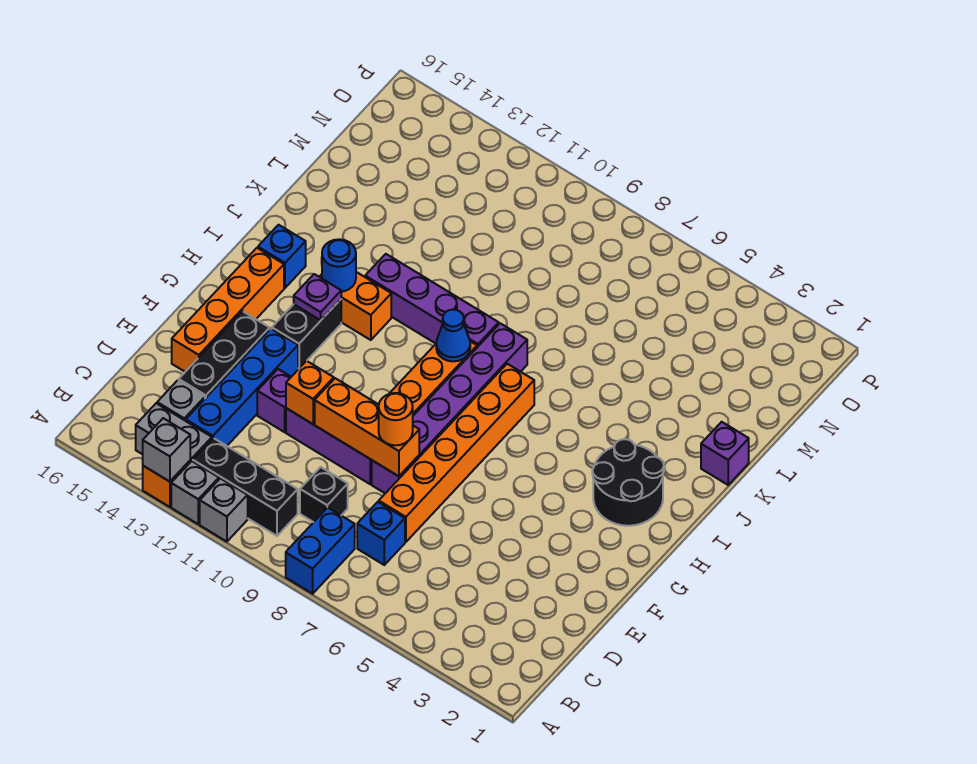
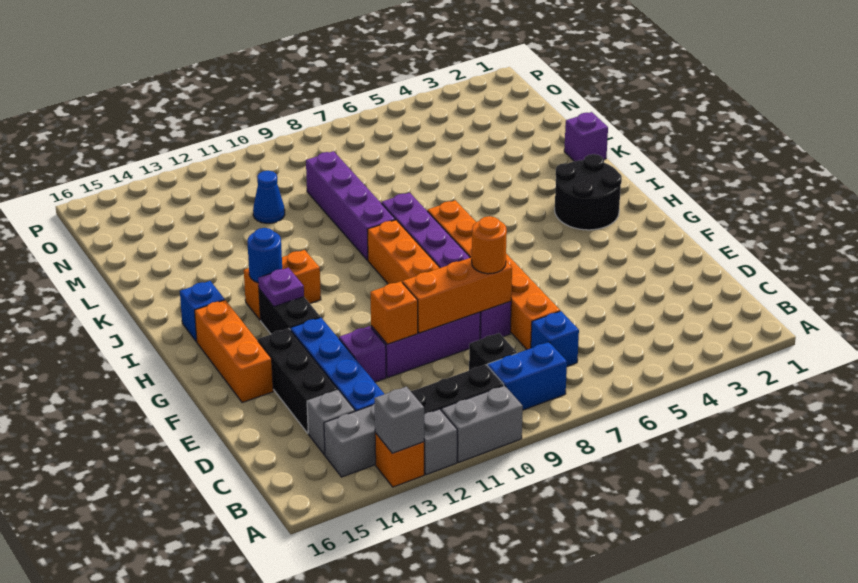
blue brick A8:B8 level 1 -> blue brick B8:B9 level 1
grey brick A11 level 1 -> grey brick A10:A11 level 1
orange brick E15:H15 level 1 -> orange brick F15:H15 level 1
blue cone I9 level 2 -> blue cone M11 level 1
purple brick J9:J12 level 1 -> purple brick J9:M9 level 1

